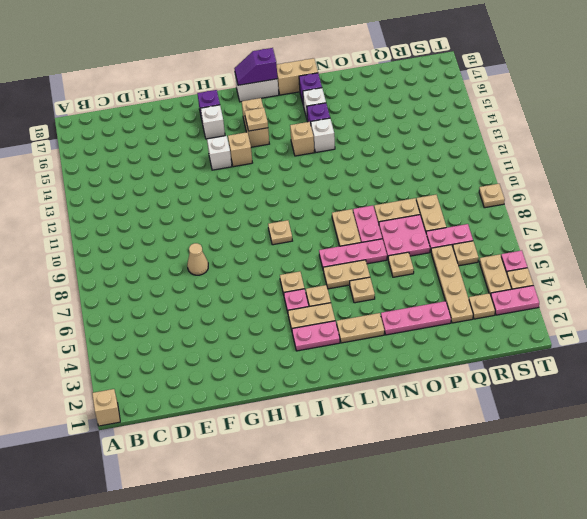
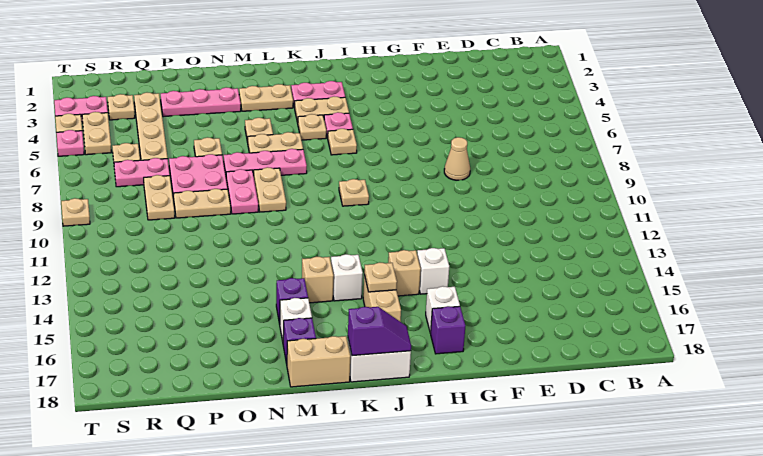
tan brick A1 level 1 -> none
white brick M14 level 1 -> white brick K14 level 1

